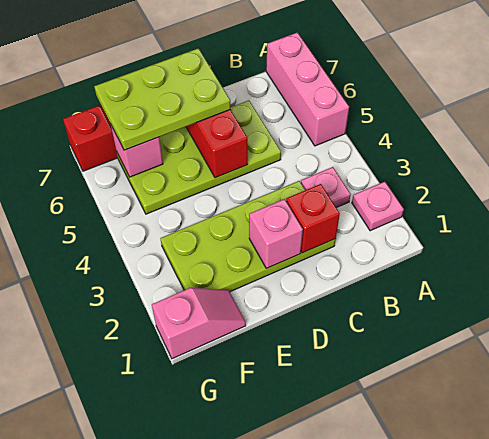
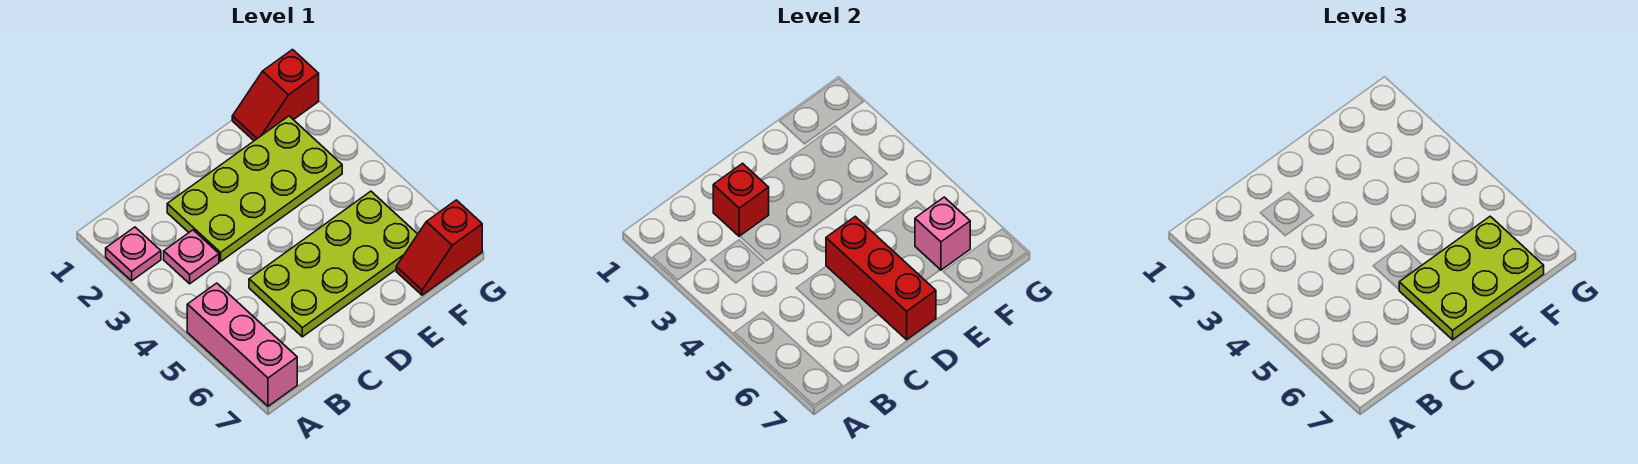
pink brick D2 level 2 -> none
pink slope F1:G1 level 1 top G -> red slope F1:G1 level 1 top G

